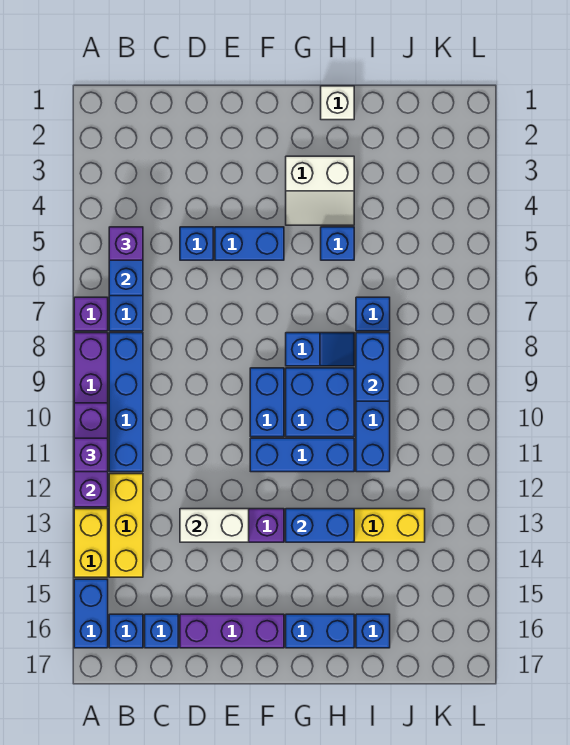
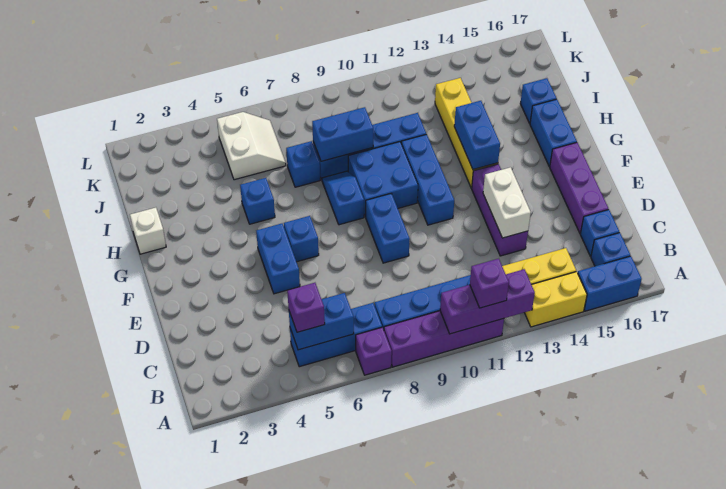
blue brick D5 level 1 -> blue brick F6 level 1
blue brick F9:F10 level 1 -> blue brick E9:F9 level 1
white slope G3:H4 level 1 top 3 -> white slope J5:K6 level 1 top 5

